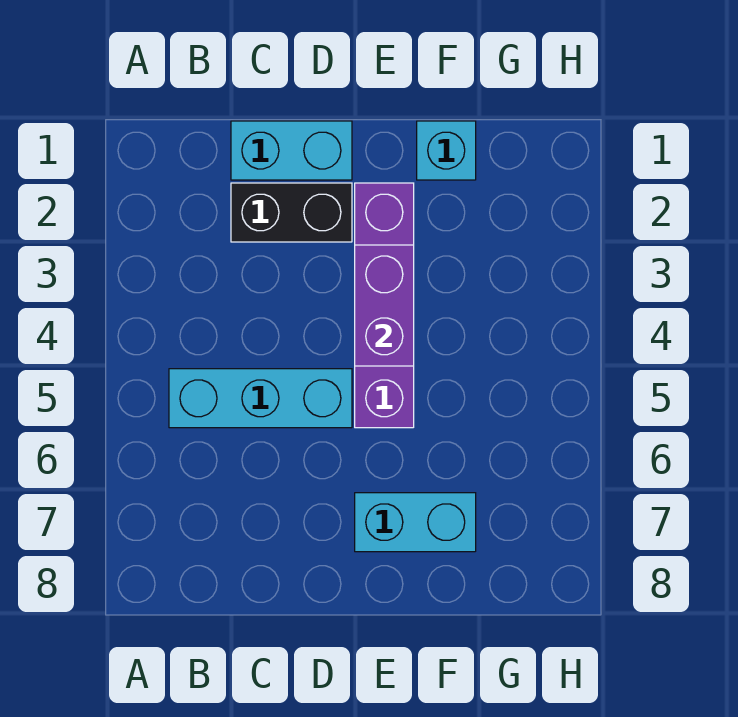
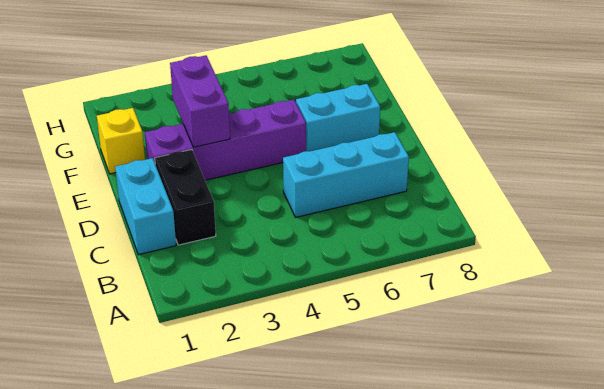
cyan brick B5:D5 level 1 -> cyan brick C5:C7 level 1
purple brick E3:E4 level 2 -> purple brick E3:F3 level 2
cyan brick E7:F7 level 1 -> cyan brick E6:E7 level 1
cyan brick F1 level 1 -> yellow brick F1 level 1

